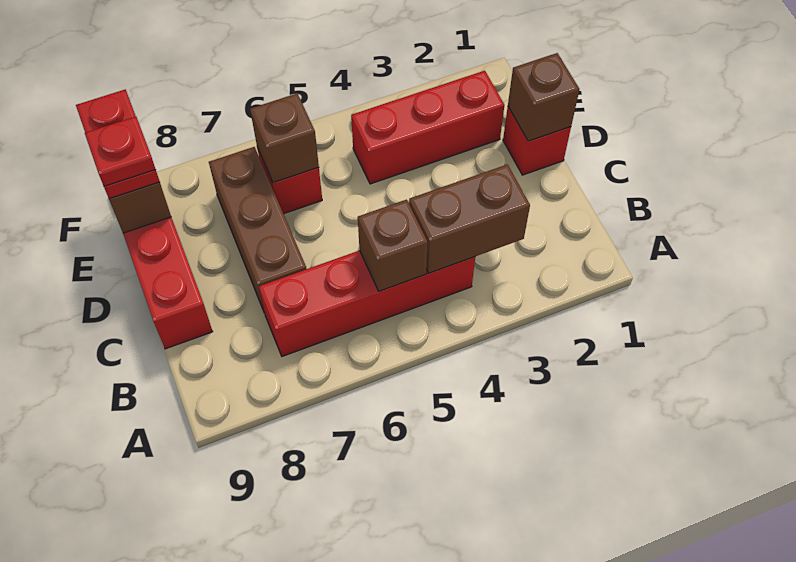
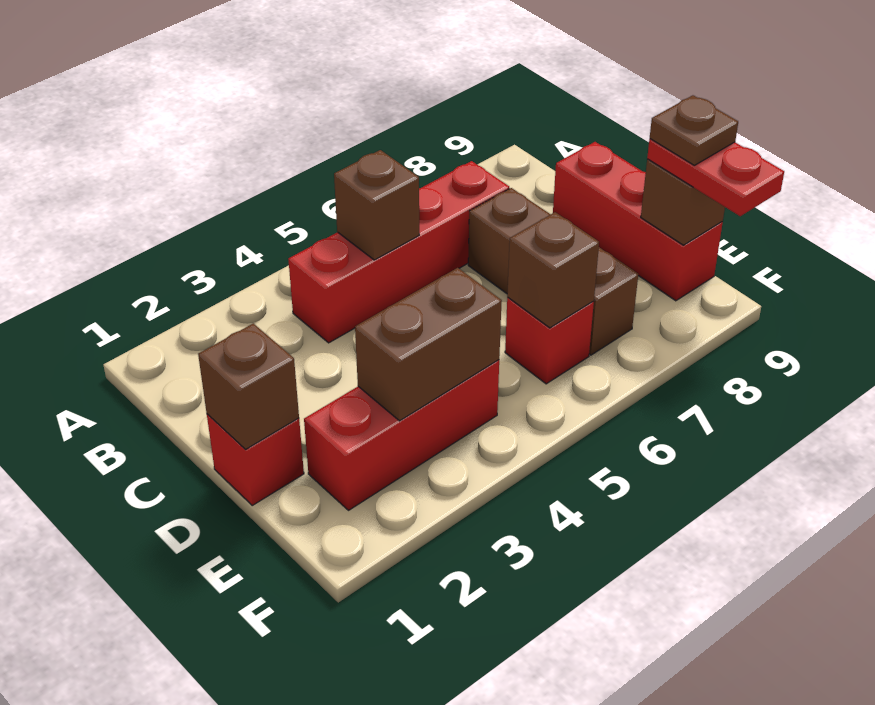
brown brick B3:B4 level 2 -> brown brick E3:E4 level 2
red plate E9 level 4 -> brown plate E9 level 4

